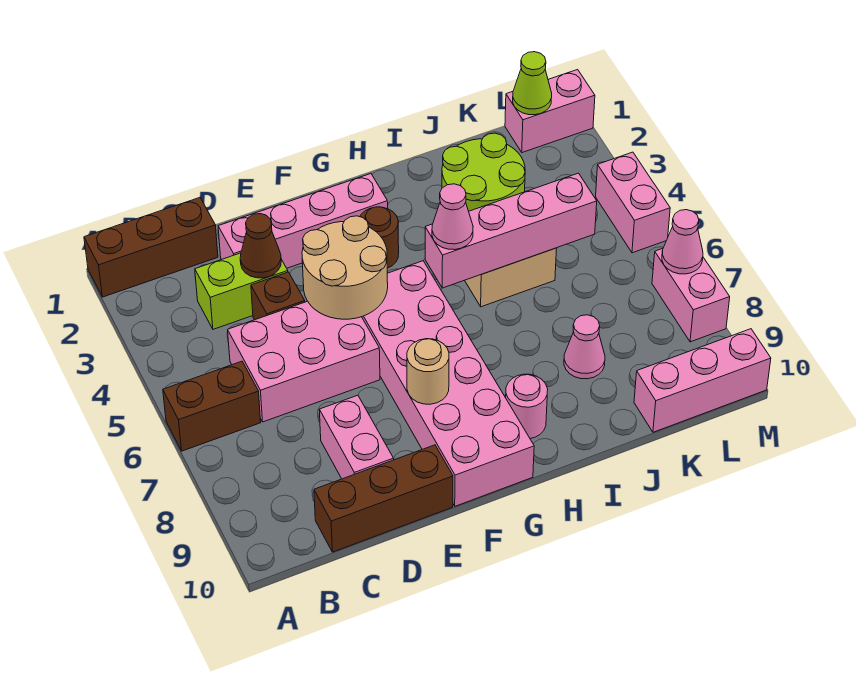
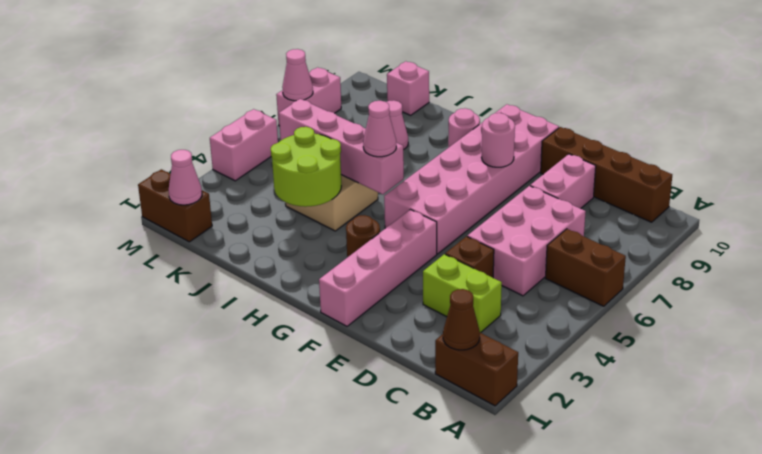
brown brick A1:C1 level 1 -> brown brick A1:B1 level 1
pink brick C5:E6 level 1 -> pink brick C5:D7 level 1
brown brick C10:E10 level 1 -> brown brick B10:E10 level 1
pink brick D2:G2 level 1 -> pink brick F1:F4 level 1
brown cone D3 level 2 -> brown cone B1 level 2
tan round brick E4:F5 level 2 -> none
tan round brick F8 level 2 -> pink round brick F8 level 2
pink brick K10:M10 level 1 -> pink brick K10 level 1
pink brick L1:M1 level 1 -> brown brick L1:M1 level 1
lime cone L1 level 2 -> pink cone L1 level 2

